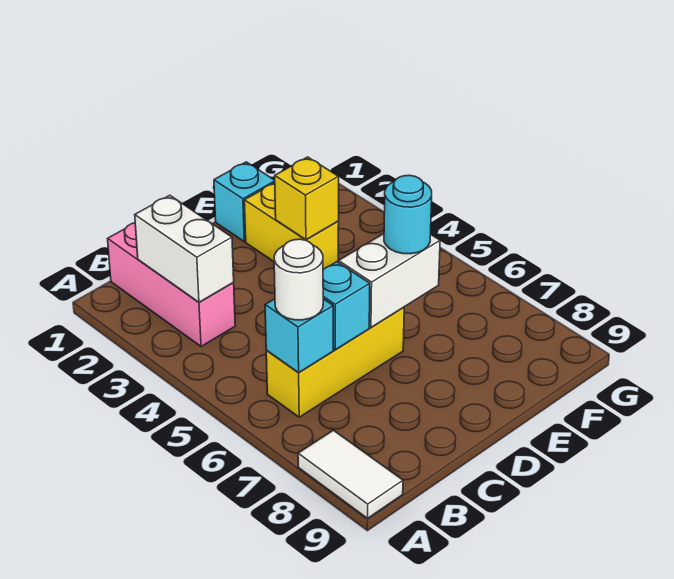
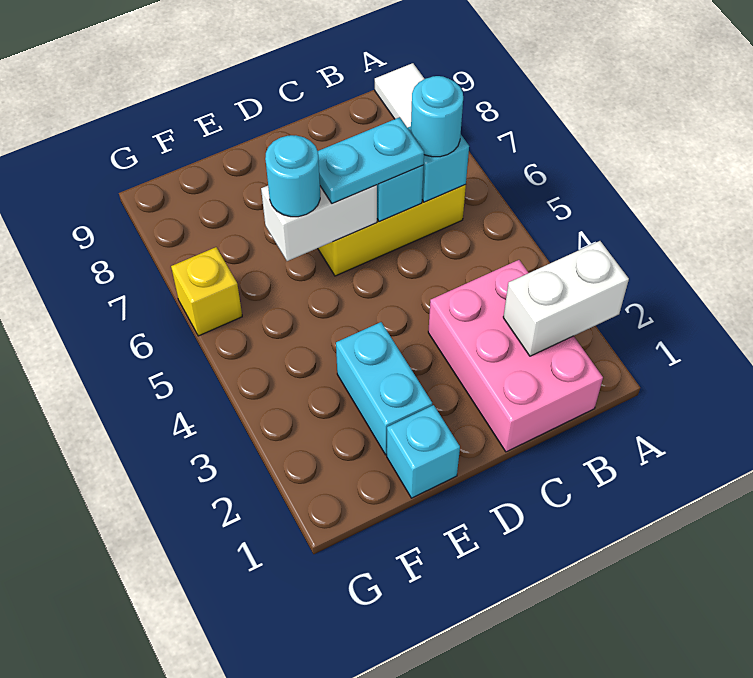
pink brick B1:B3 level 1 -> pink brick B1:C3 level 1
white brick B2:B3 level 2 -> white brick A2:B2 level 2
white round brick B6 level 3 -> cyan round brick B6 level 3
none -> cyan plate C6:D6 level 3
yellow brick E2:E3 level 1 -> cyan brick E2:E3 level 1
yellow brick E3 level 2 -> yellow brick G6 level 1

